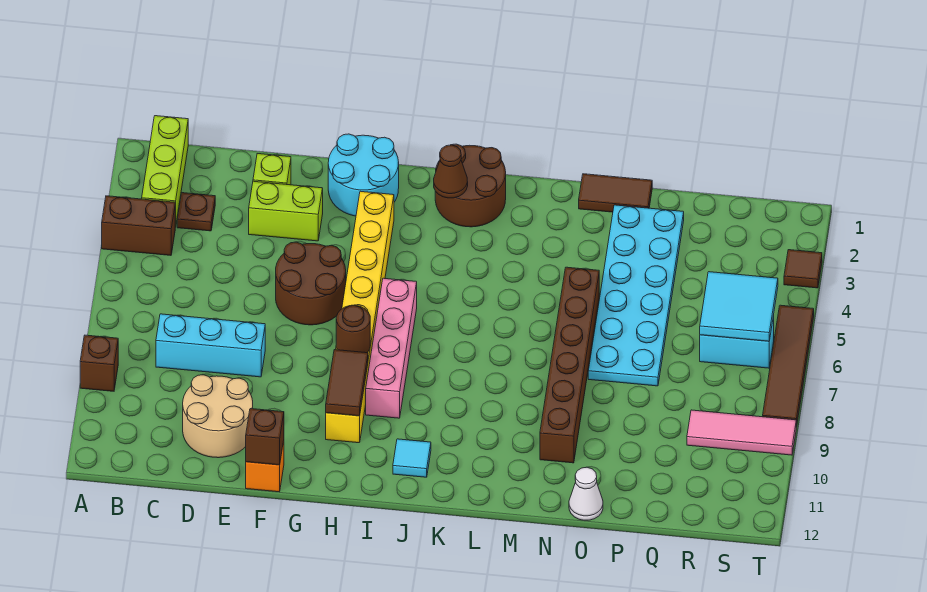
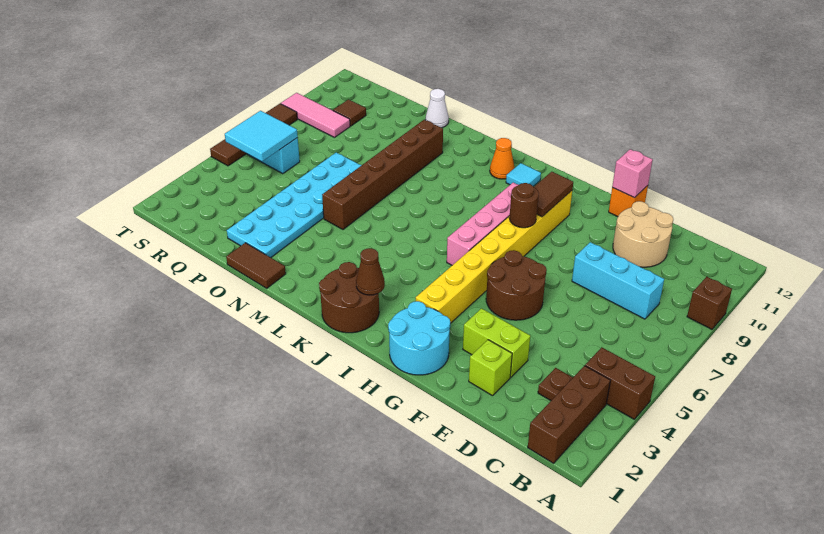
lime brick B1:B3 level 1 -> brown brick B1:B3 level 1
brown brick F12 level 2 -> pink brick F12 level 2
none -> orange cone K11 level 1
brown tile T3 level 1 -> brown tile R10 level 1

